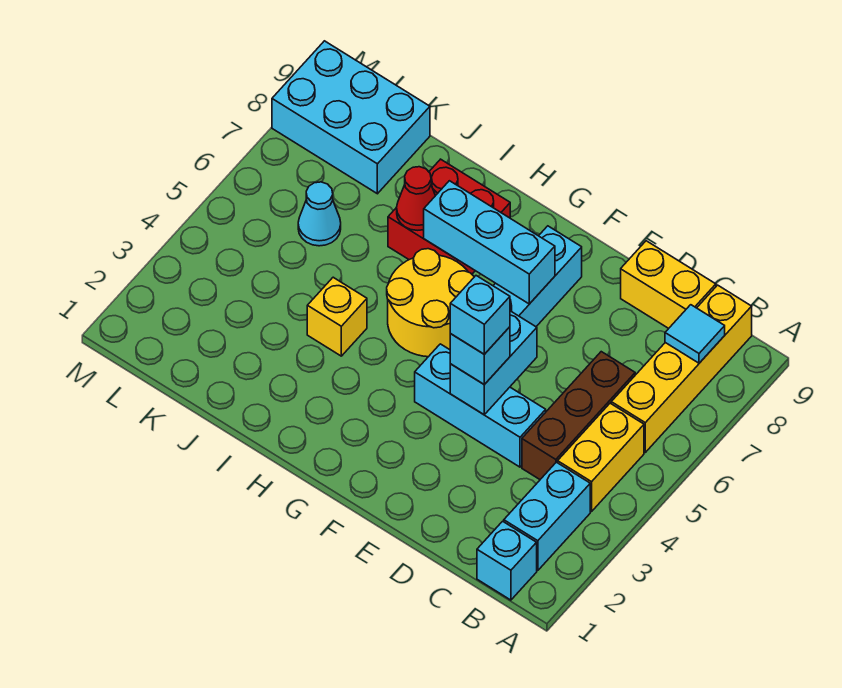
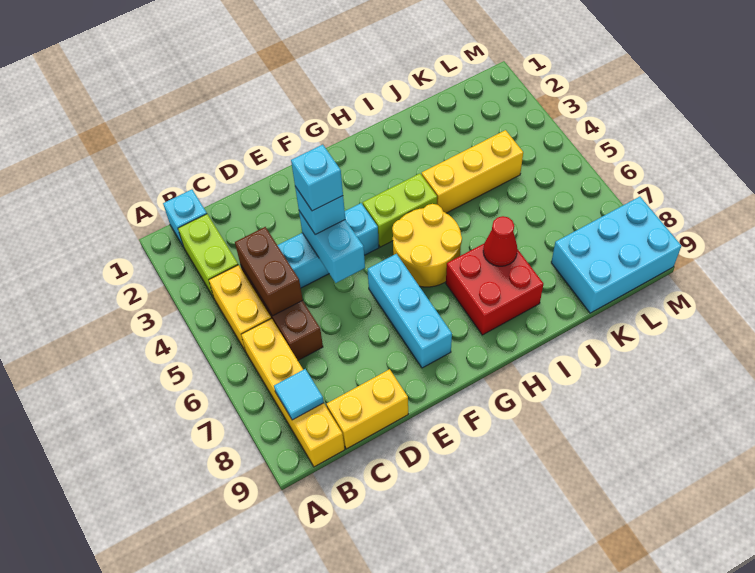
cyan brick B2:B3 level 1 -> lime brick B2:B3 level 1
none -> brown brick C4:C5 level 2
cyan brick F7:H7 level 2 -> none
none -> lime brick G4:H4 level 1
yellow brick I4 level 1 -> yellow brick I4:K4 level 1
cyan cone K6 level 1 -> none

